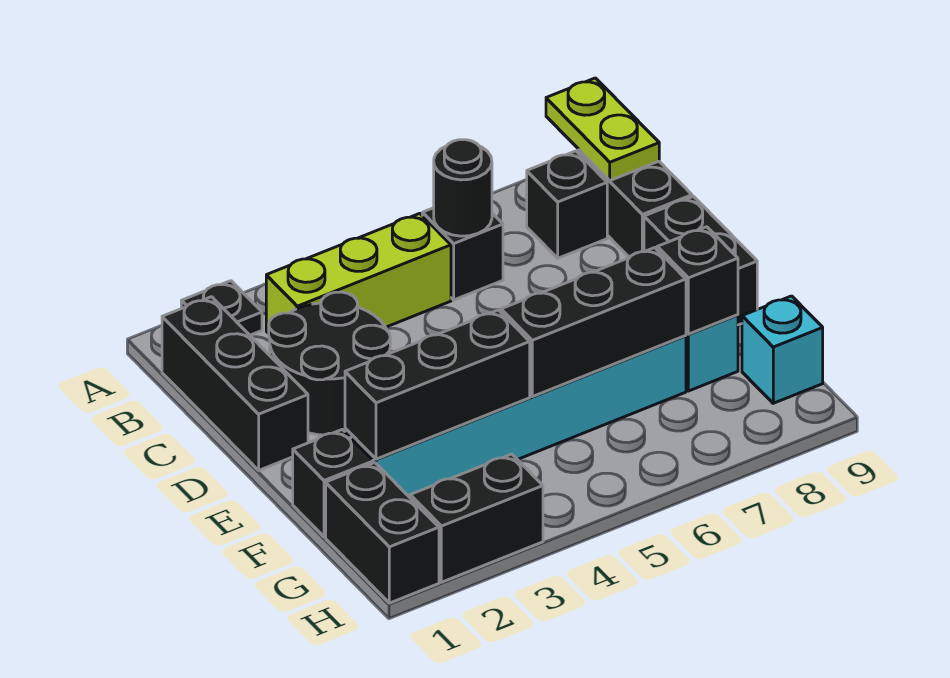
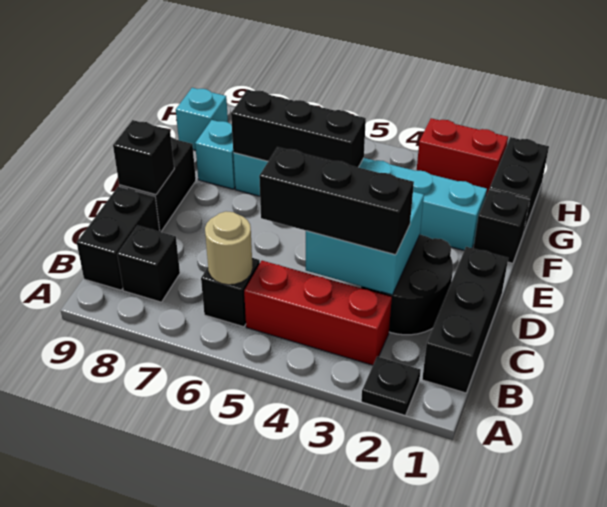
lime plate A9:B9 level 2 -> none
lime brick B3:B5 level 1 -> red brick B3:B5 level 1
black round brick B6 level 2 -> tan round brick B6 level 2
none -> cyan brick C3:D4 level 2
black brick F2:F4 level 2 -> black brick C3:C5 level 3
black brick F8 level 2 -> black brick D9 level 2
black brick H2:H3 level 1 -> red brick H2:H3 level 1

